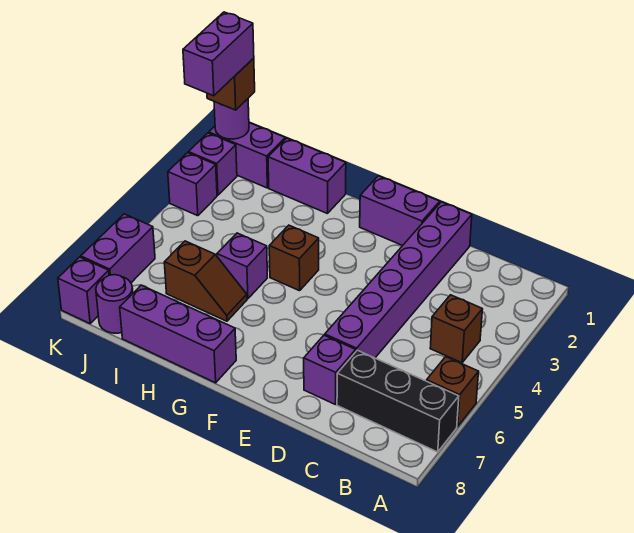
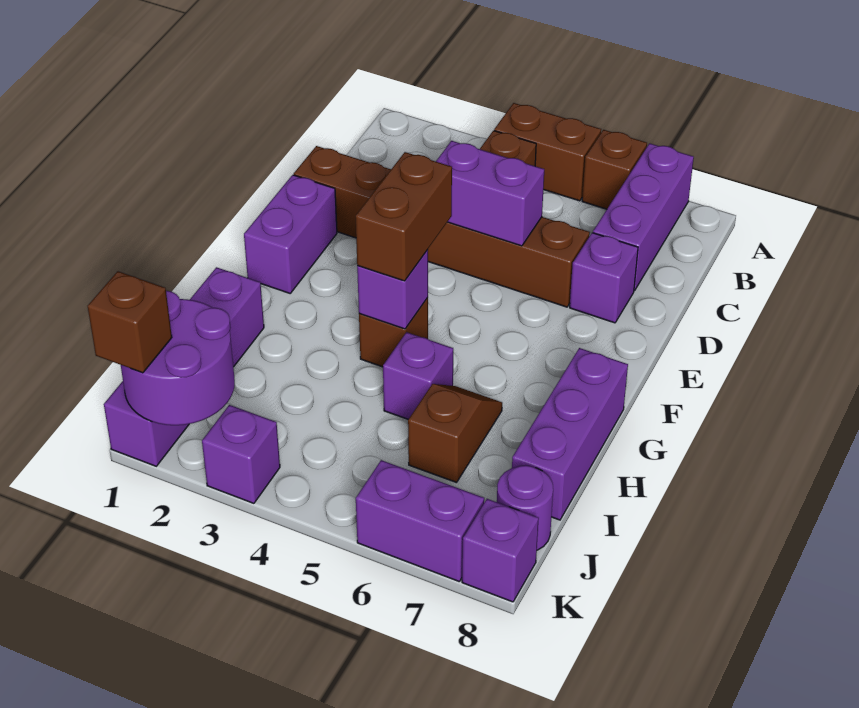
none -> brown brick A4:A5 level 1
black brick A7:C7 level 1 -> purple brick A7:C7 level 1
purple brick D1:D6 level 1 -> brown brick D1:D6 level 1
none -> brown brick F4:G4 level 3
purple round brick K1 level 2 -> purple round brick J1:K2 level 2
purple brick K1:K2 level 4 -> purple brick D4:D5 level 2
purple brick K2 level 1 -> purple brick G4 level 2

